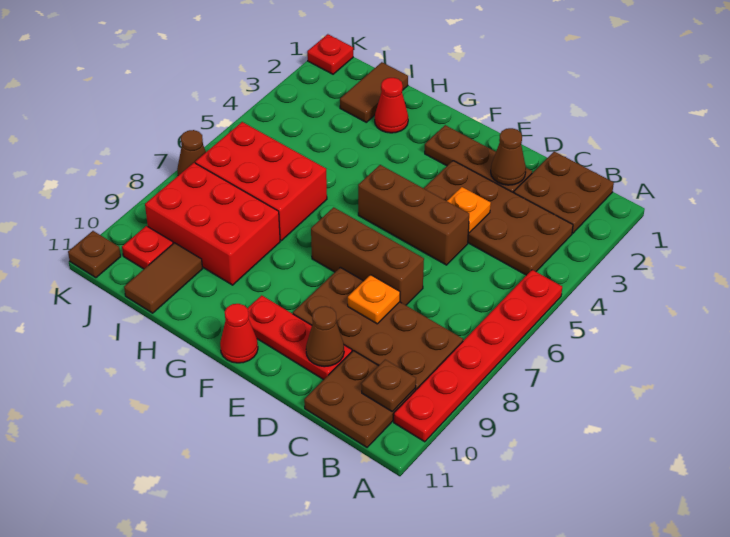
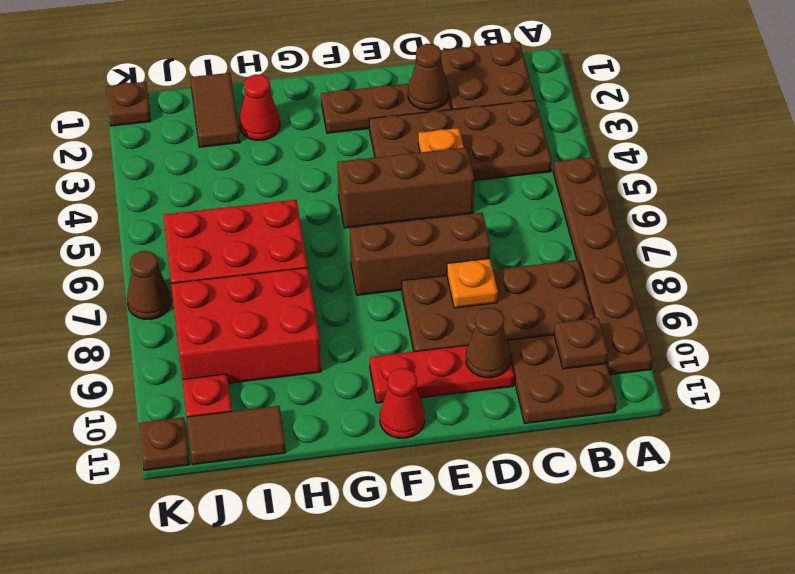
red plate A5:A10 level 1 -> brown plate A5:A10 level 1
brown tile I10:I11 level 1 -> brown tile I11:J11 level 1
red plate K1 level 1 -> brown plate K1 level 1

